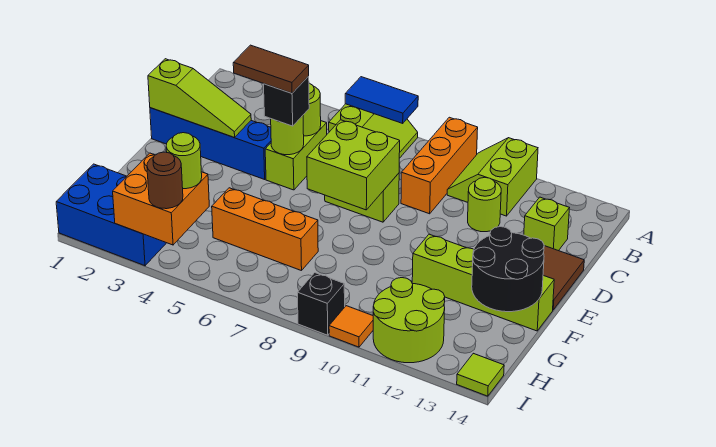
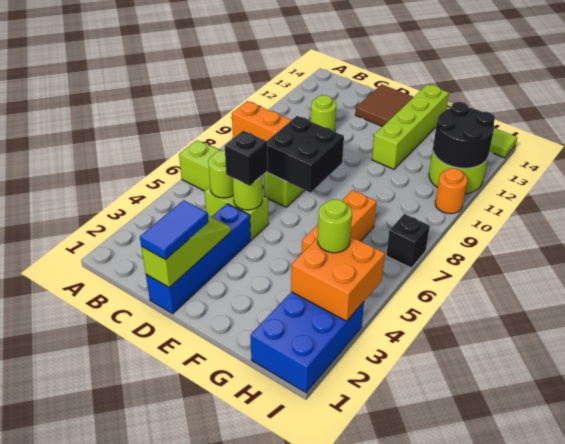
blue tile A6:A7 level 2 -> blue tile D1:D2 level 3
lime slope A10:B11 level 1 top 11 -> none
lime brick C13 level 1 -> none
brown tile D4:D5 level 4 -> none
lime brick D7:E8 level 2 -> black brick D7:E8 level 2
black round brick F13:G14 level 2 -> black round brick H11:I12 level 2
brown round brick I4 level 3 -> none
black brick I9 level 1 -> black brick I7 level 1
orange tile I10 level 1 -> orange round brick I10 level 1

